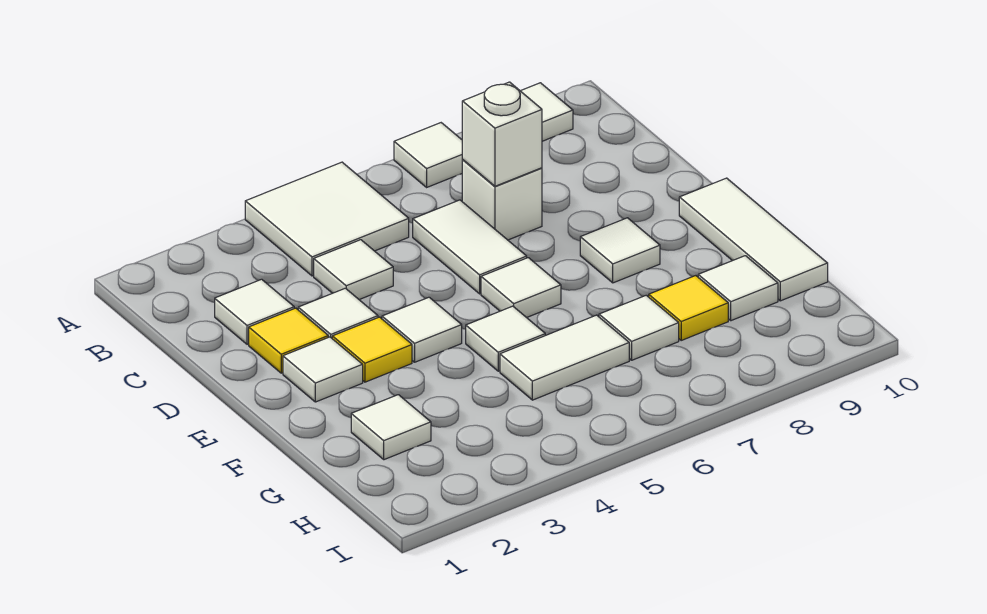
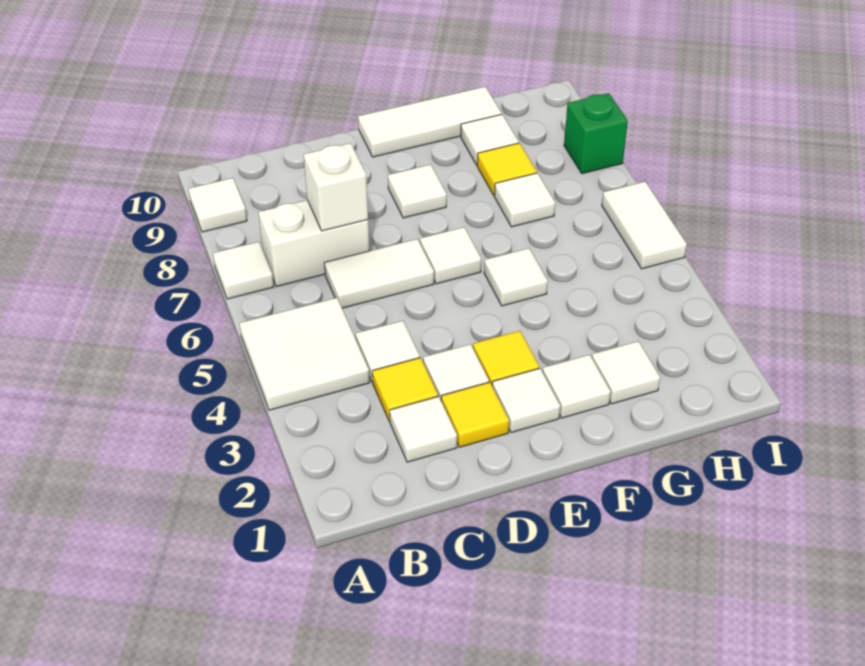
none -> yellow tile C3 level 1
white brick C7 level 1 -> white brick B7:C7 level 1
white tile E4 level 1 -> white tile F2 level 1
white tile G5:G6 level 1 -> white tile I5:I6 level 1
none -> green brick I8 level 1

